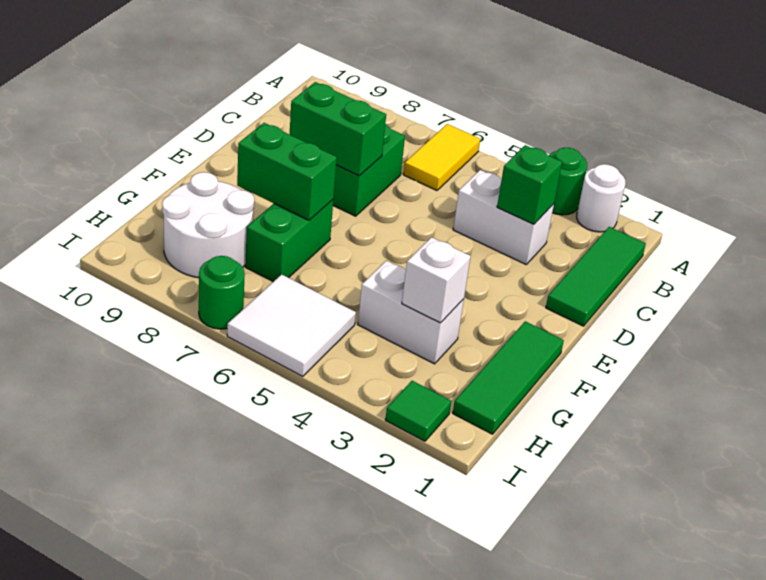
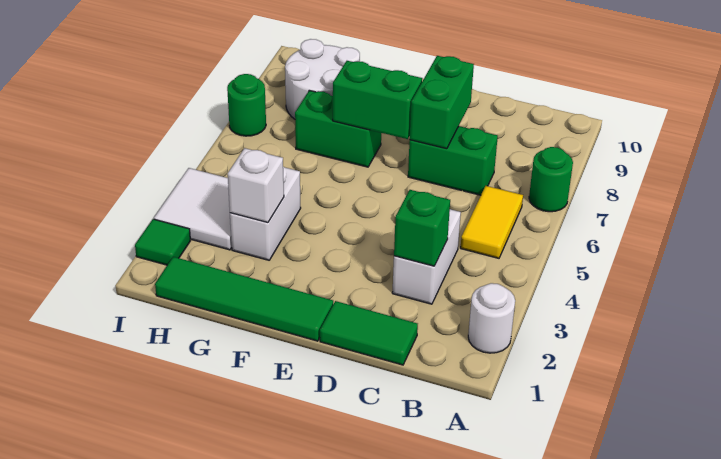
green round brick A3 level 1 -> green round brick A7 level 1
yellow tile A6:B6 level 1 -> yellow tile B5:B6 level 1
green tile B1:D1 level 1 -> green tile C1:D1 level 1
green tile F1:H1 level 1 -> green tile E1:H1 level 1
green brick F7:F8 level 2 -> green brick E7:F7 level 2
white tile H5:I6 level 1 -> white tile H3:I4 level 1

